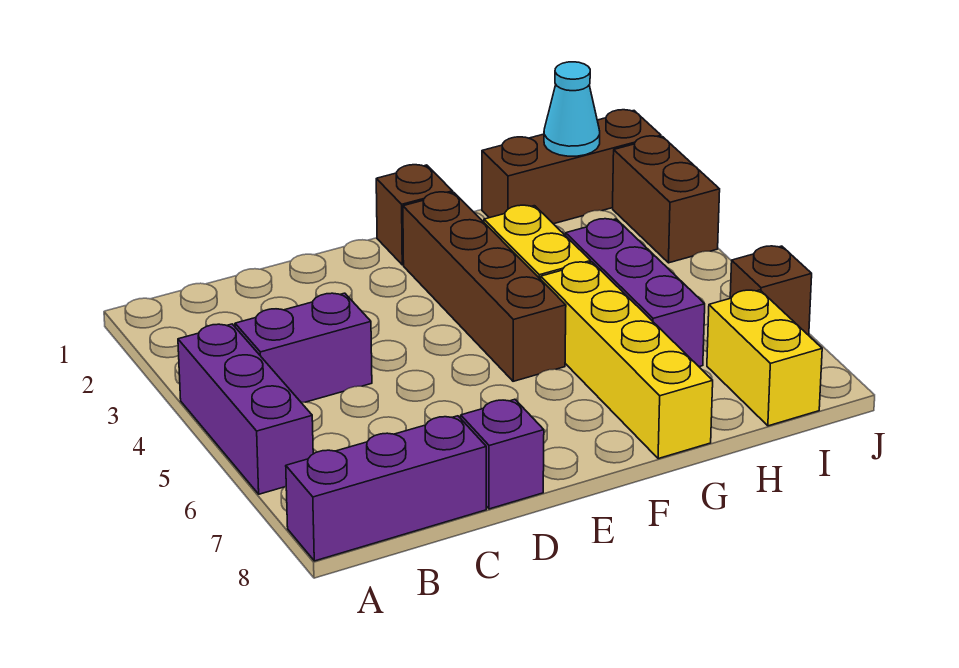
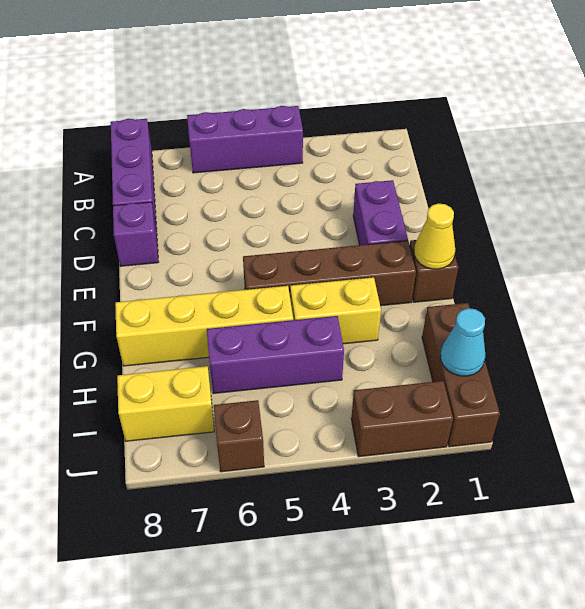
purple brick B4:C4 level 1 -> purple brick D2:E2 level 1
none -> yellow cone F1 level 2

